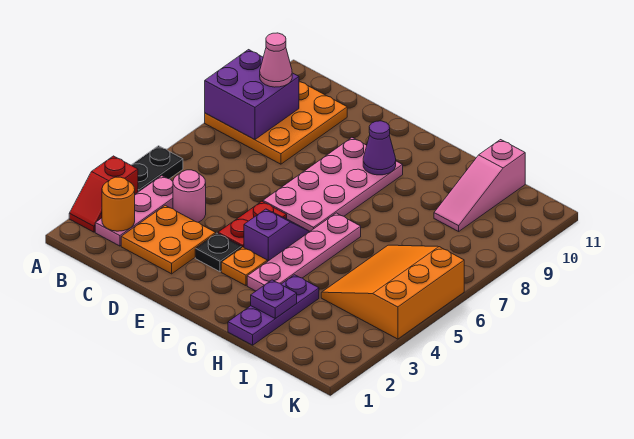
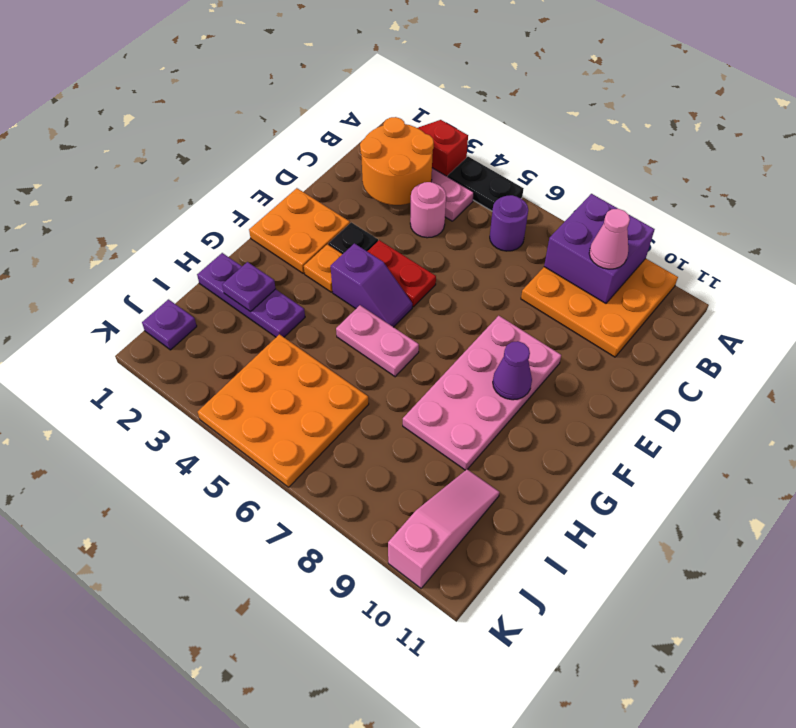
orange round brick B2 level 2 -> orange round brick B2:C3 level 2
none -> purple round brick B6 level 1
orange plate C2:D3 level 1 -> orange plate E1:F2 level 1
pink plate E6:F9 level 1 -> pink plate E8:H9 level 1
pink plate G3:G6 level 1 -> pink plate G5:G6 level 1
orange slope I4:K6 level 1 top K -> orange plate I4:K6 level 1
pink slope I9:I11 level 1 top 11 -> pink slope I10:K10 level 1 top K
none -> purple plate J1 level 1

